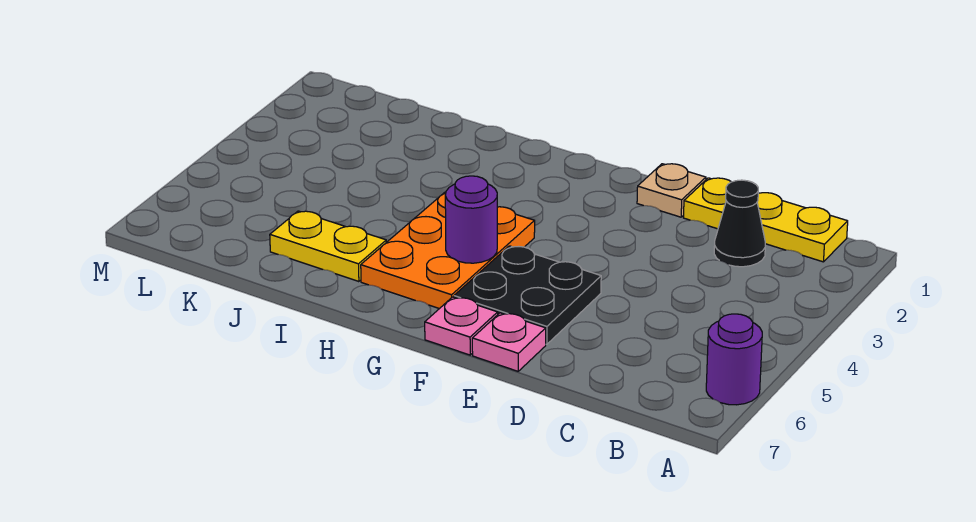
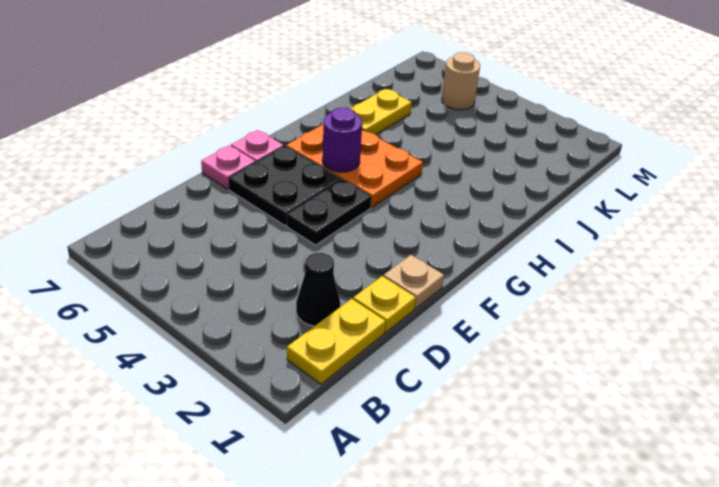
purple round brick A6 level 1 -> none
none -> black plate E4:F4 level 1
none -> tan round brick L5 level 1

